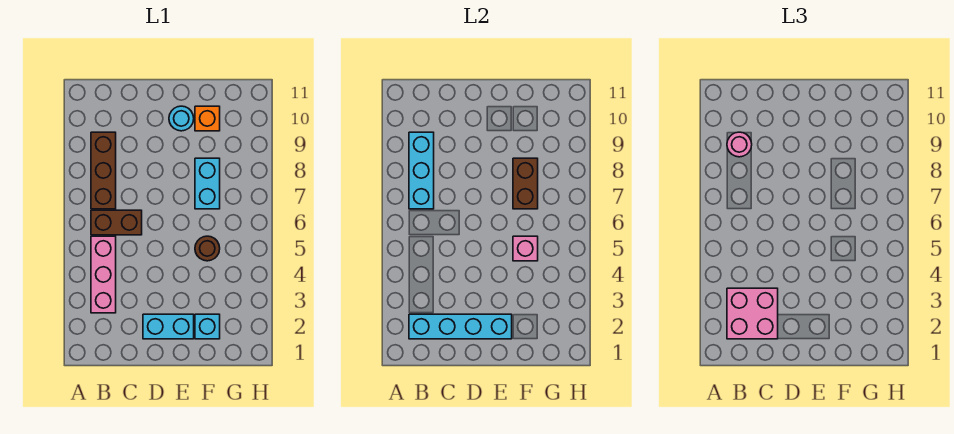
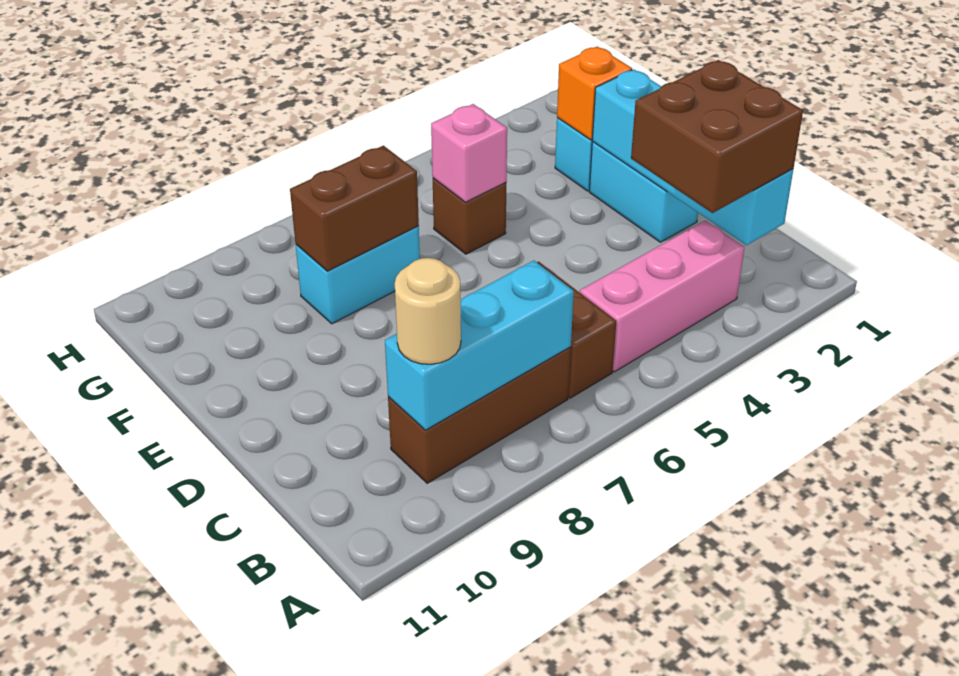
pink brick B2:C3 level 3 -> brown brick B2:C3 level 3
pink round brick B9 level 3 -> tan round brick B9 level 3
cyan round brick E10 level 1 -> none
brown round brick F5 level 1 -> brown brick F5 level 1
orange brick F10 level 1 -> orange brick F2 level 2

